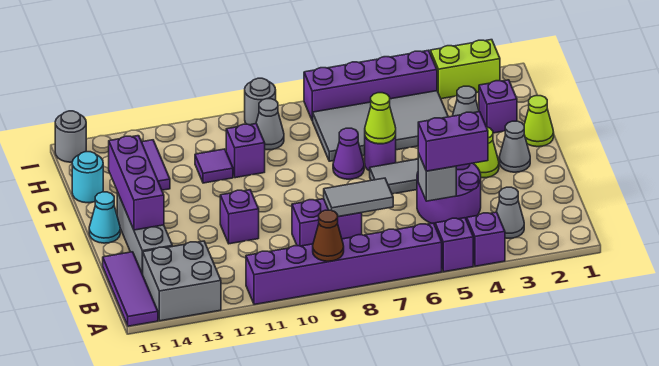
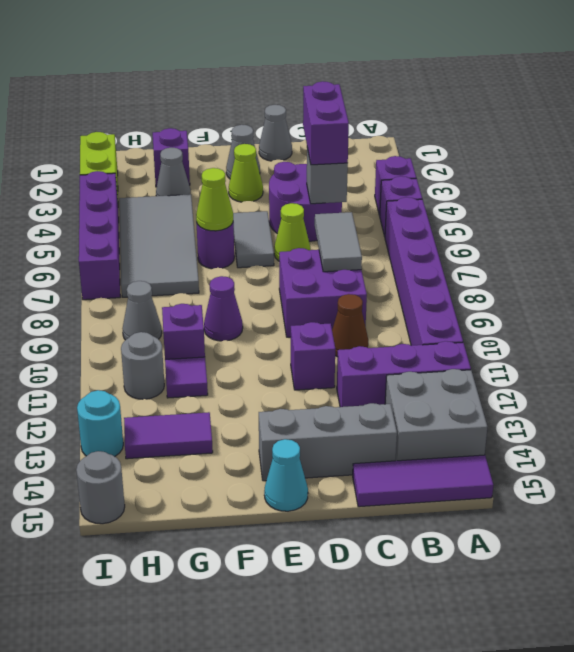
brown cone A9 level 2 -> brown cone C10 level 1
grey cone B3 level 1 -> grey cone D1 level 1
purple brick C8:C9 level 1 -> purple brick C8:D9 level 1
purple brick D14:F14 level 2 -> purple brick A12:C12 level 1
lime cone F1 level 1 -> lime cone D6 level 1
purple cone F7 level 1 -> purple cone F9 level 1
cyan round brick G15 level 1 -> cyan round brick I13 level 1
grey round brick I9 level 1 -> grey round brick H11 level 1

